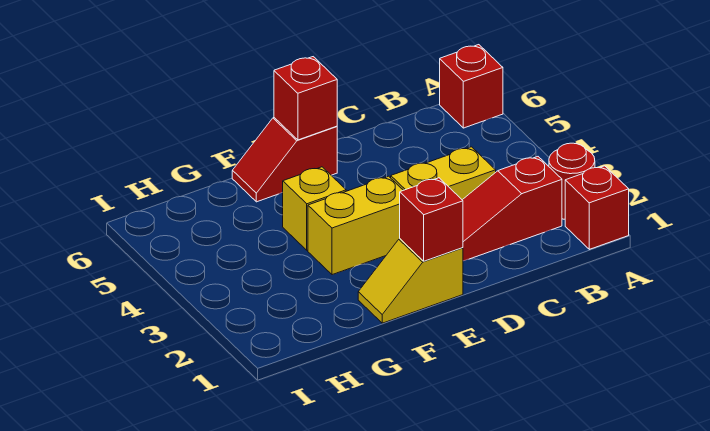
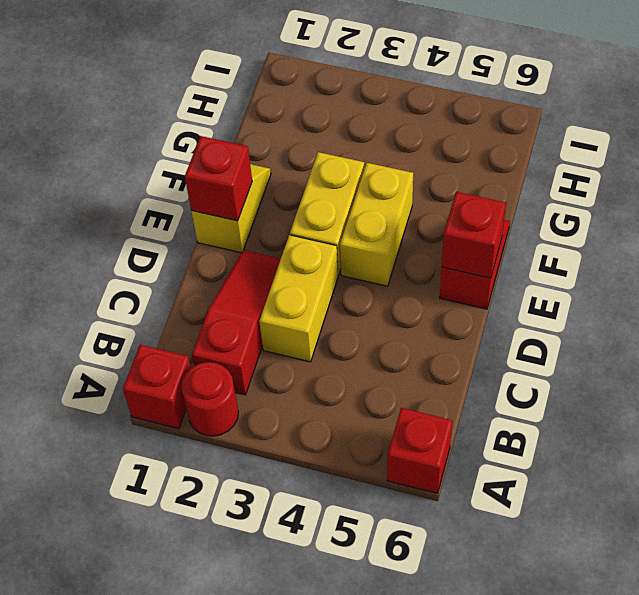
yellow brick F4 level 1 -> yellow brick E4:F4 level 1

